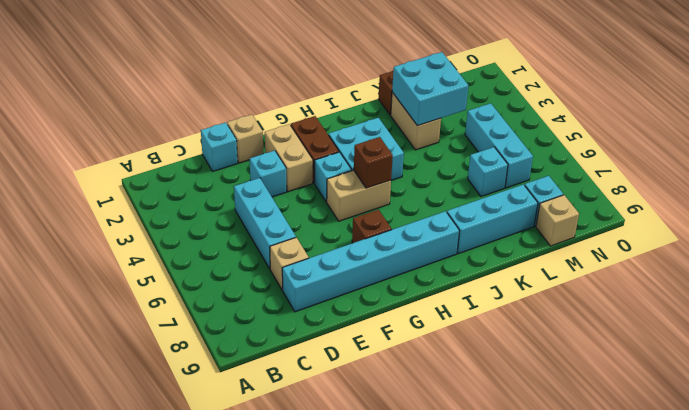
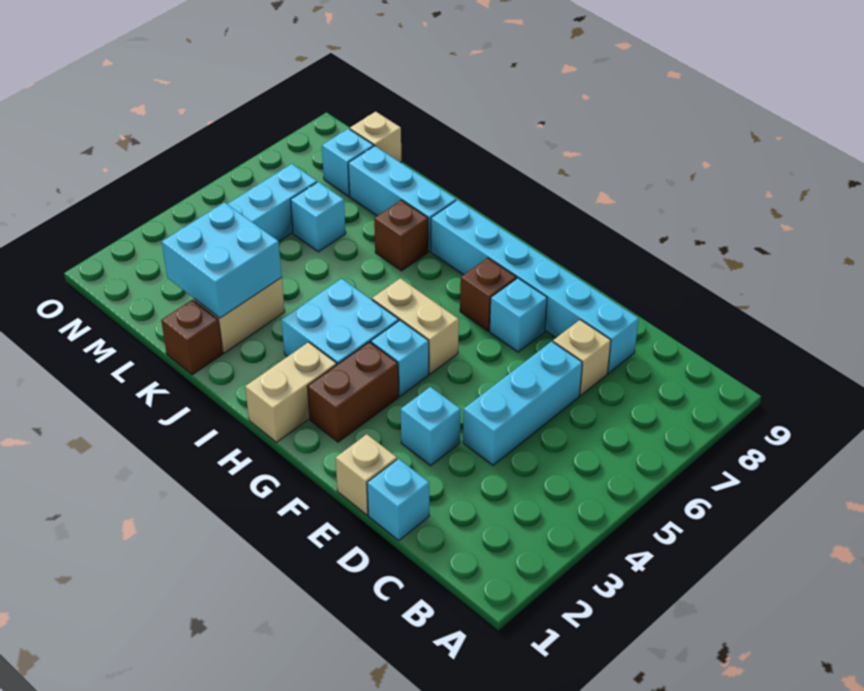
tan brick F2:F3 level 1 -> tan brick H1:H2 level 1
none -> cyan brick F7 level 1
brown brick H5 level 2 -> brown brick J7 level 1

